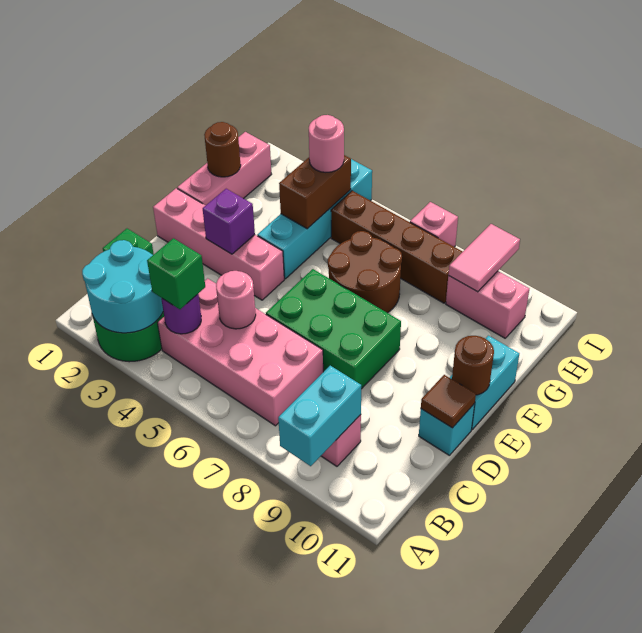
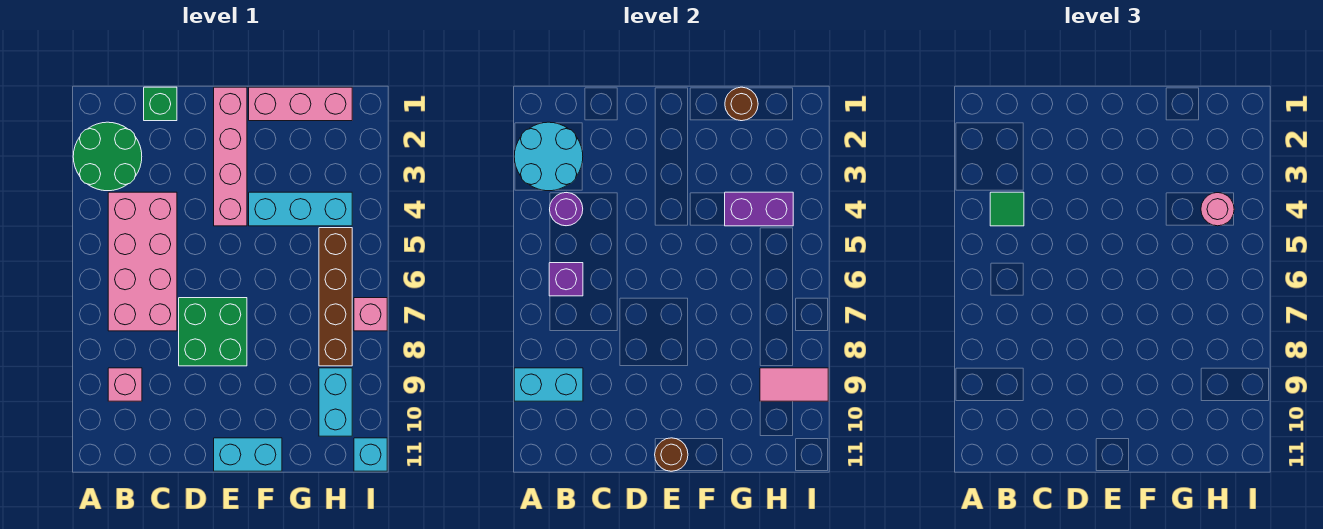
green brick B4 level 3 -> green tile B4 level 3
pink round brick C5 level 2 -> none
green brick D6:E8 level 1 -> green brick D7:E8 level 1
cyan brick D11 level 1 -> cyan brick I11 level 1
brown tile D11 level 2 -> none
purple brick E3 level 2 -> purple brick B6 level 2
cyan brick F4:I4 level 1 -> cyan brick F4:H4 level 1
brown round brick F6:G7 level 1 -> none
brown brick G4:H4 level 2 -> purple brick G4:H4 level 2
pink brick H9:H10 level 1 -> cyan brick H9:H10 level 1

